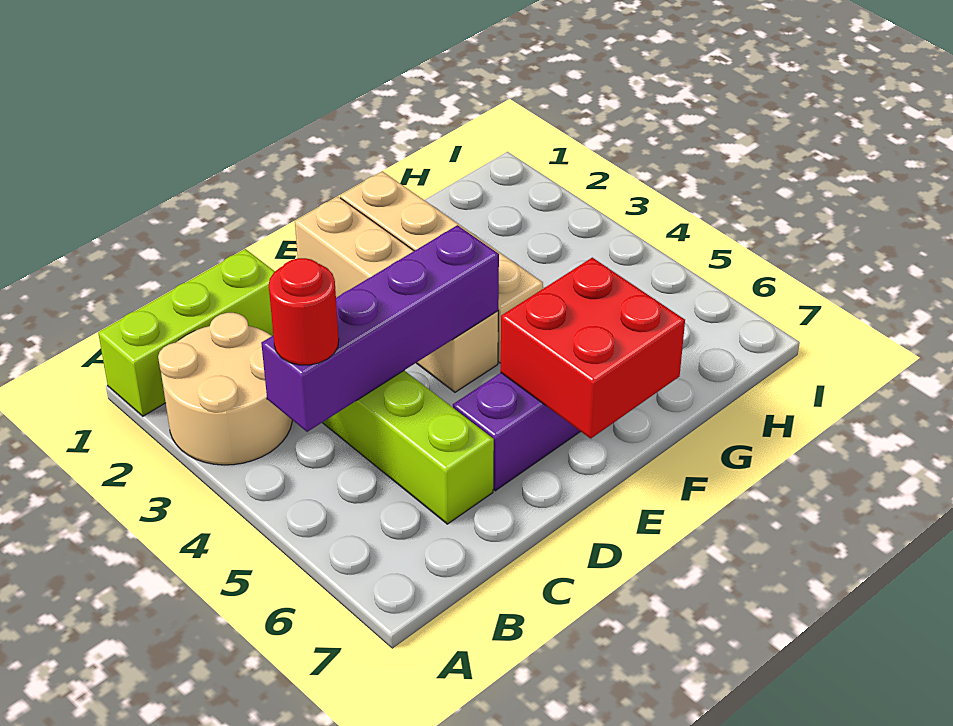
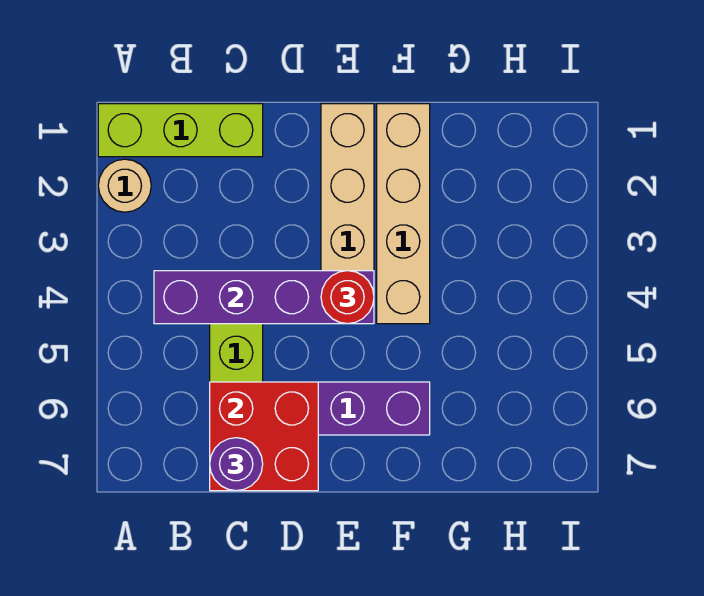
tan round brick A2:B3 level 1 -> tan round brick A2 level 1
red round brick B4 level 3 -> red round brick E4 level 3
none -> purple round brick C7 level 3
red brick E6:F7 level 2 -> red brick C6:D7 level 2

